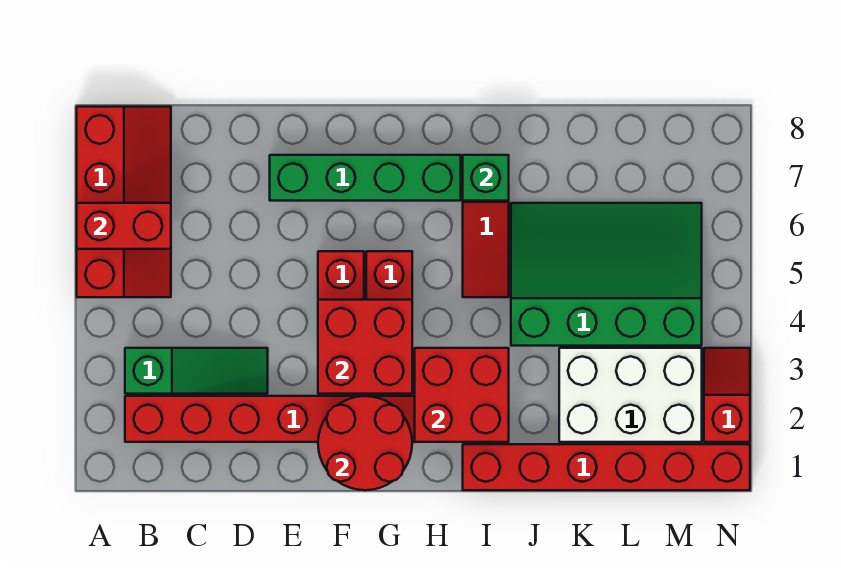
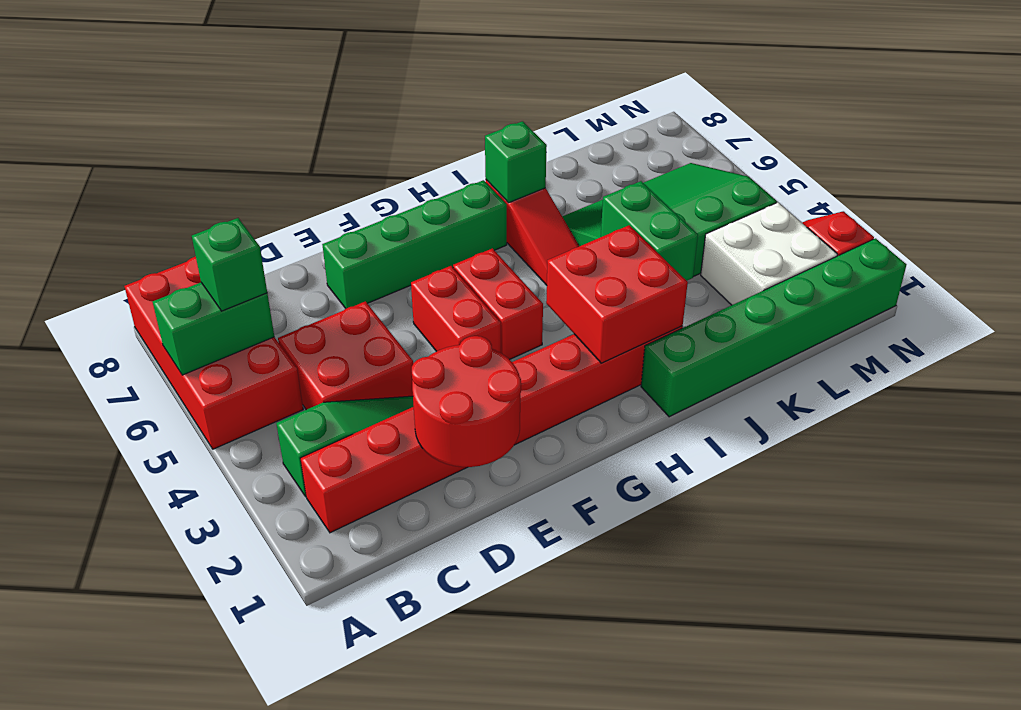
red slope A5:B8 level 1 top A -> red brick A5:B8 level 1
red brick A6:B6 level 2 -> green brick A6:B6 level 2
none -> green brick B6 level 3
red round brick F1:G2 level 2 -> red round brick D1:E2 level 2
red brick F3:G4 level 2 -> red brick C4:D5 level 1
red brick I1:N1 level 1 -> green brick I1:N1 level 1
none -> green brick J3:J4 level 2
white brick K2:M3 level 1 -> white brick L2:M3 level 1

